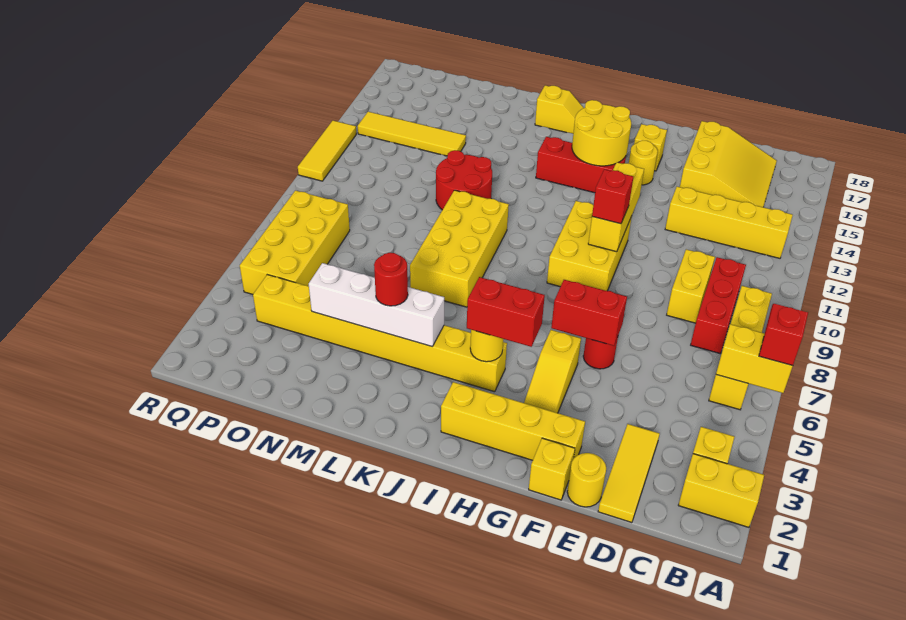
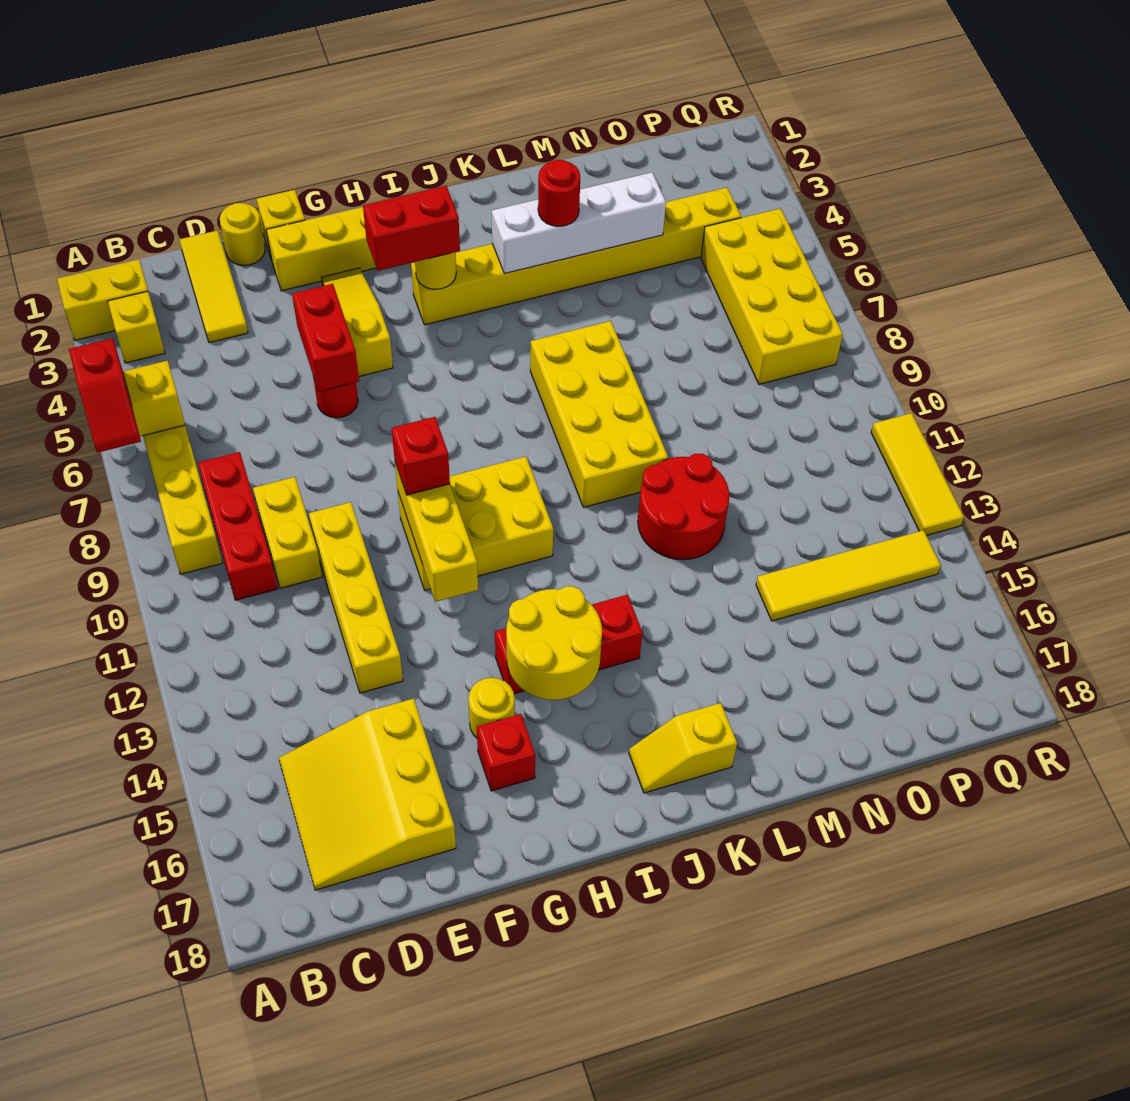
yellow brick B13:E13 level 1 -> yellow brick E10:E13 level 1
red brick F6:G6 level 2 -> red brick F5:F6 level 2
yellow brick G9:H11 level 1 -> yellow brick G10:I11 level 1
yellow brick G16 level 1 -> red brick G16 level 1

